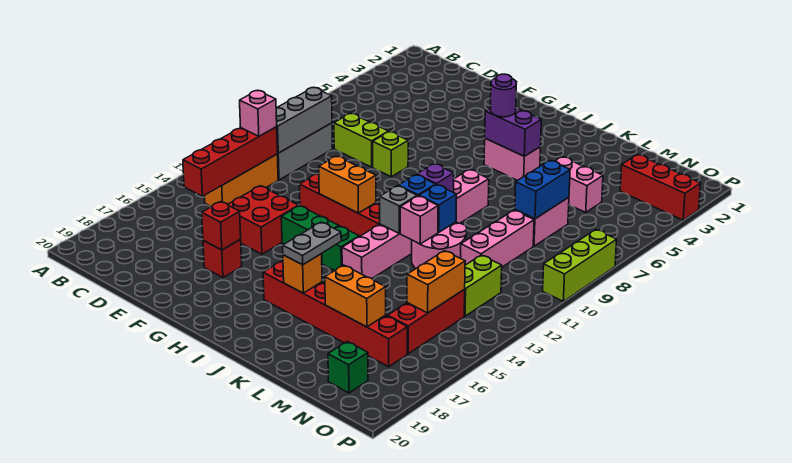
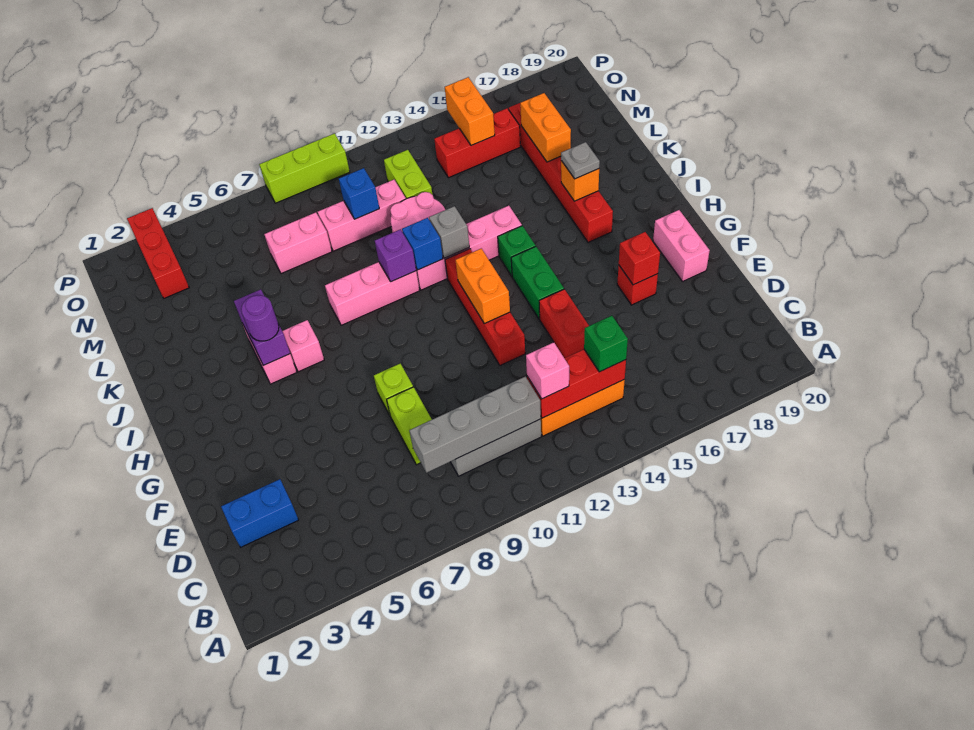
grey brick C9:C11 level 2 -> grey brick C8:C11 level 2
red brick C12:C15 level 2 -> red brick C12:C14 level 2
red brick E14:F15 level 1 -> red brick E14:F14 level 1
grey plate J16:J17 level 3 -> grey plate J17 level 3
blue brick K11 level 2 -> blue brick M10 level 2
pink brick K12 level 2 -> pink brick I6 level 1
pink brick L5:M5 level 1 -> pink brick F19:G19 level 1
blue brick M7:M8 level 2 -> blue brick D2:D3 level 1
lime brick N12:N13 level 1 -> lime brick M12:N12 level 1
orange brick N14:N15 level 2 -> orange brick N15:O15 level 2
green brick N19 level 1 -> green brick C14 level 3

